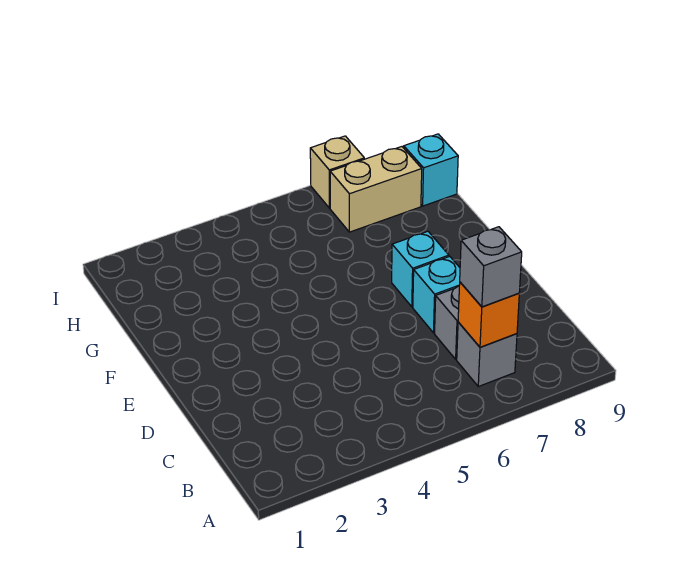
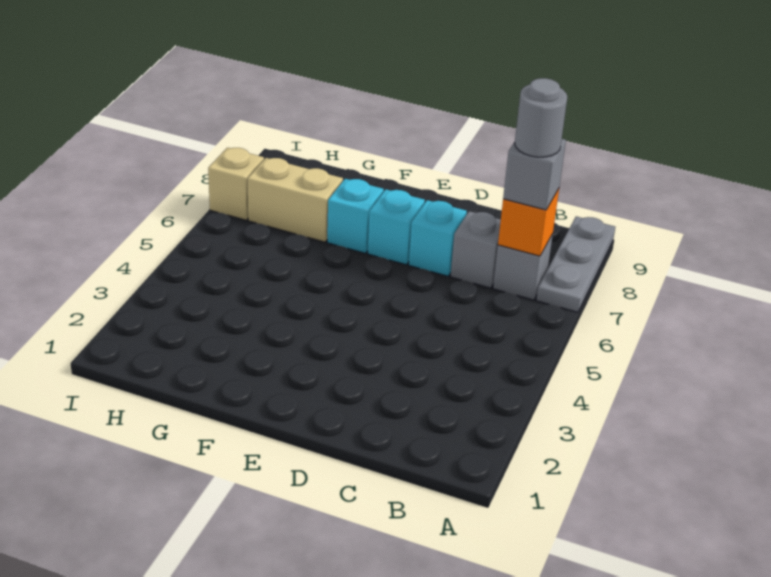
none -> grey plate A7:A9 level 1
none -> grey round brick B7 level 4
tan brick H7:H8 level 1 -> tan brick G7:H7 level 1
cyan brick H9 level 1 -> cyan brick F7 level 1

